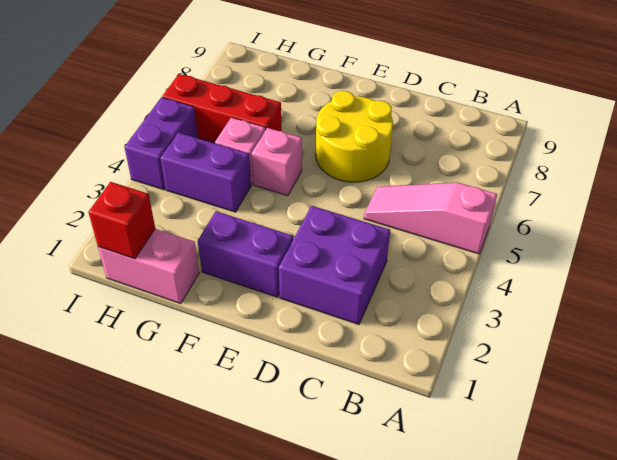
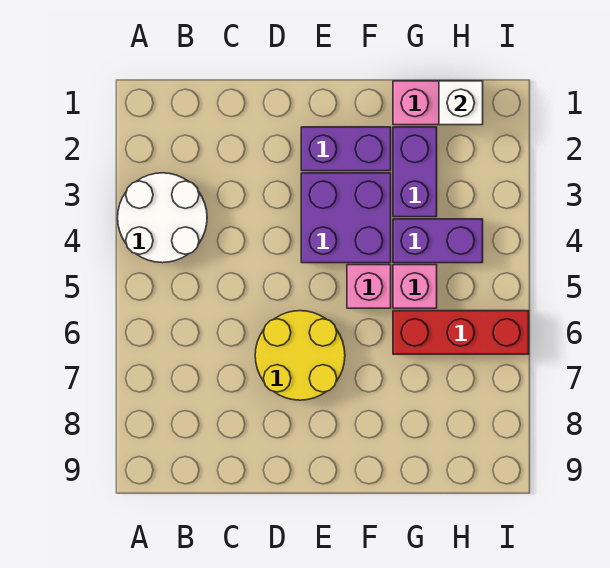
none -> white round brick A3:B4 level 1
pink slope A5:C5 level 1 top A -> none
purple brick C2:D3 level 1 -> purple brick E3:F4 level 1
red brick H1 level 2 -> white brick H1 level 2
purple brick I4:I5 level 1 -> purple brick G2:G3 level 1

